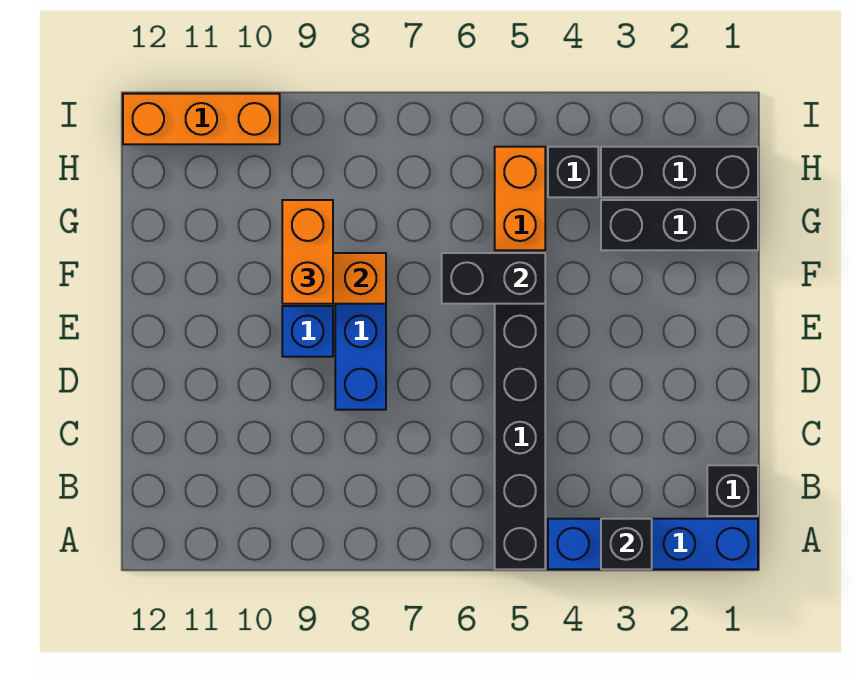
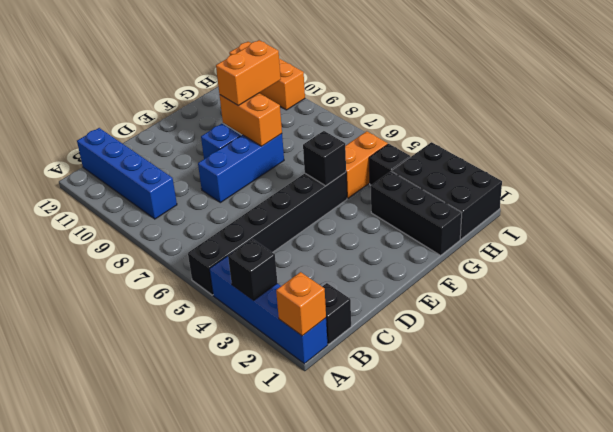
none -> orange brick A1 level 2
none -> blue brick B9:B12 level 1
black brick F5:F6 level 2 -> black brick F5 level 2
black brick H1:H3 level 1 -> black brick H1:I3 level 1

